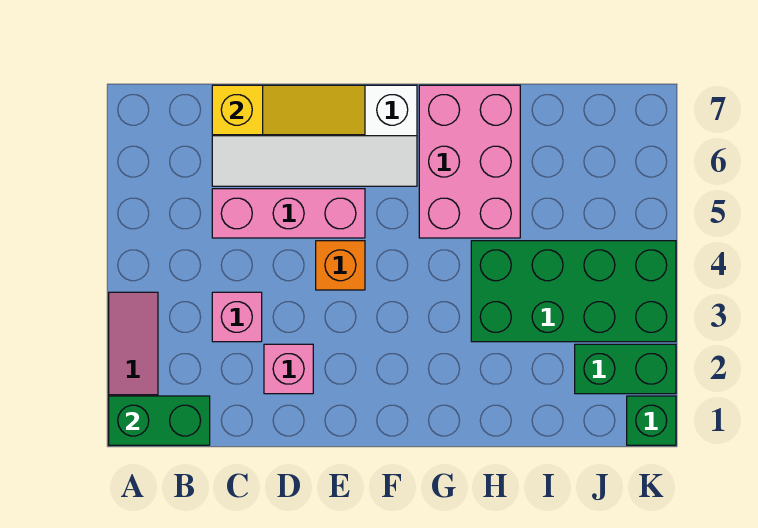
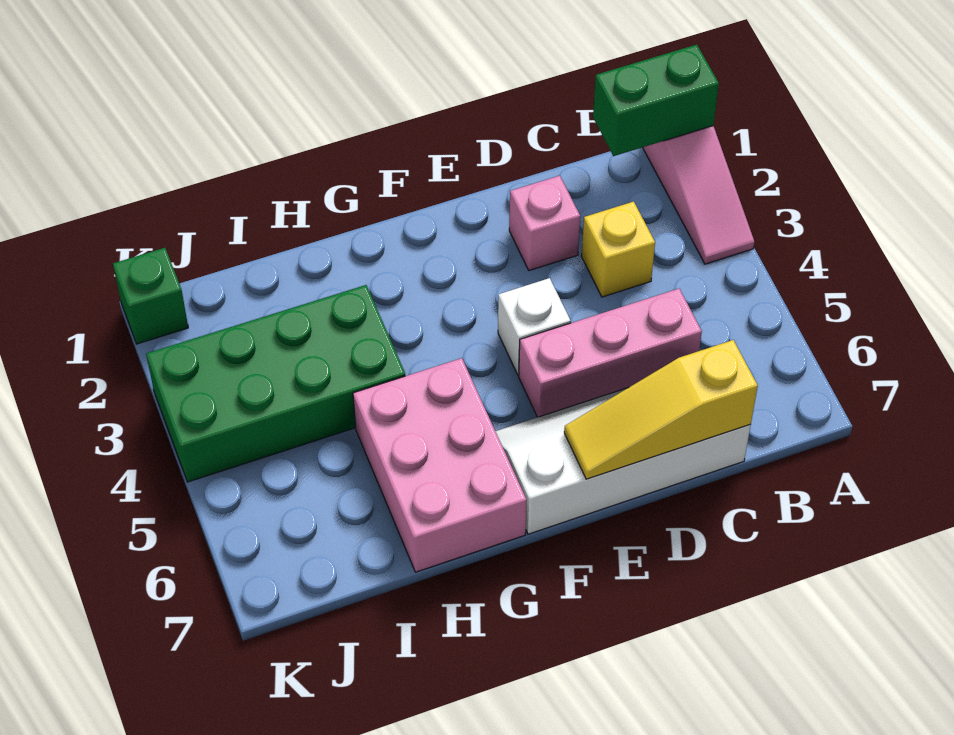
pink brick C3 level 1 -> yellow brick C3 level 1
orange brick E4 level 1 -> white brick E4 level 1
green brick J2:K2 level 1 -> none

